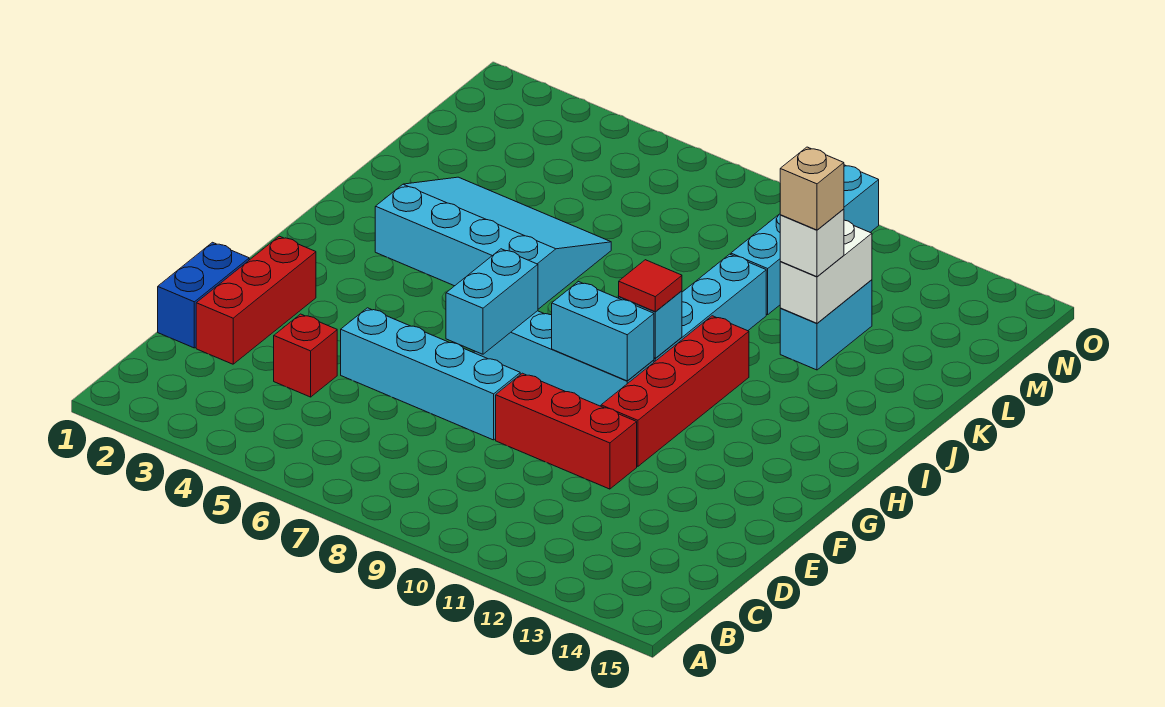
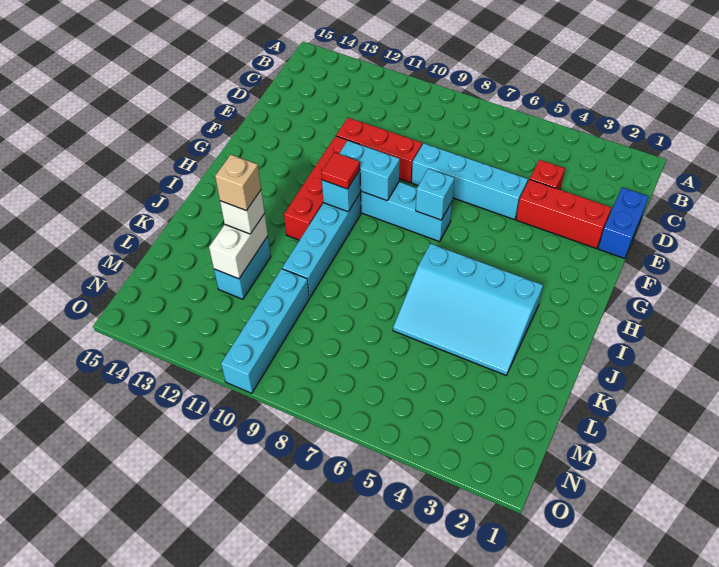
red brick D2:F2 level 1 -> red brick E2:E4 level 1
cyan brick F7:G7 level 2 -> cyan brick G7 level 2

